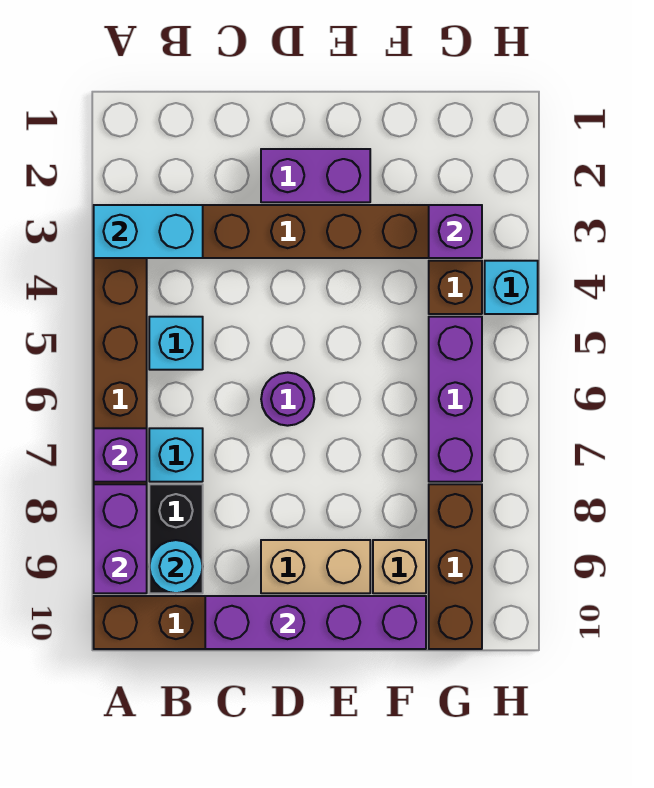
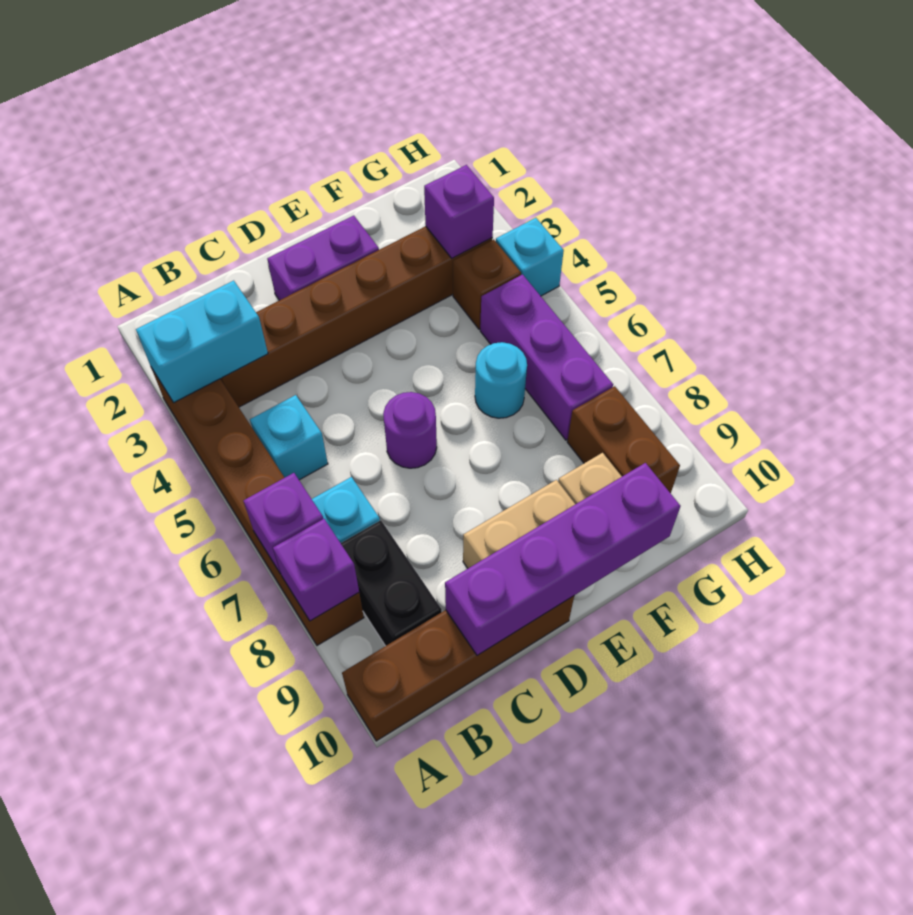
purple brick A8:A9 level 2 -> purple brick A8 level 2
cyan round brick B9 level 2 -> cyan round brick F6 level 1
brown brick G8:G10 level 1 -> brown brick G8:G9 level 1

